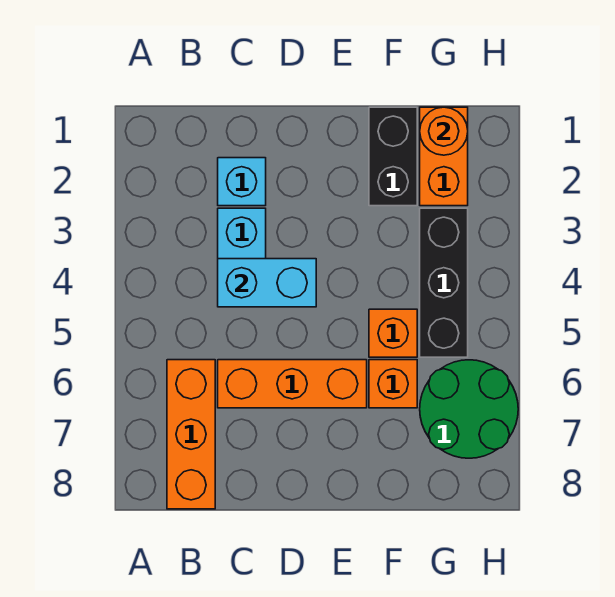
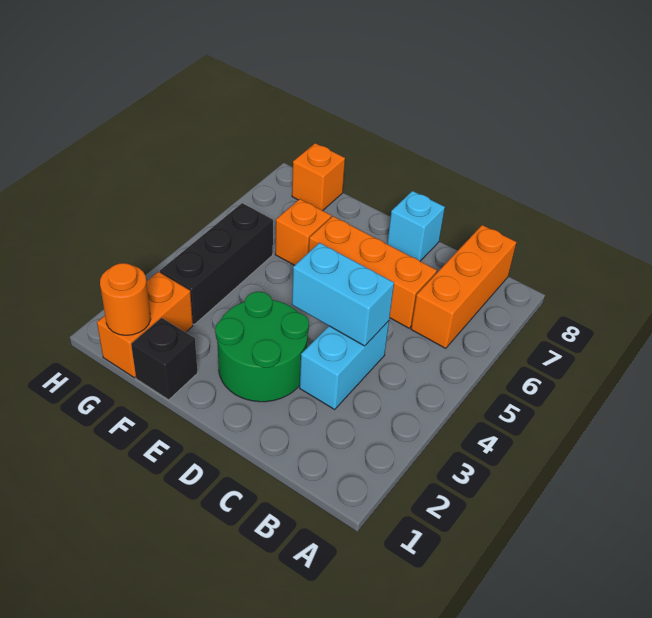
cyan brick C2 level 1 -> cyan brick D8 level 1
black brick F1:F2 level 1 -> black brick F1 level 1
orange brick F5 level 1 -> orange brick G8 level 1
green round brick G6:H7 level 1 -> green round brick D2:E3 level 1

